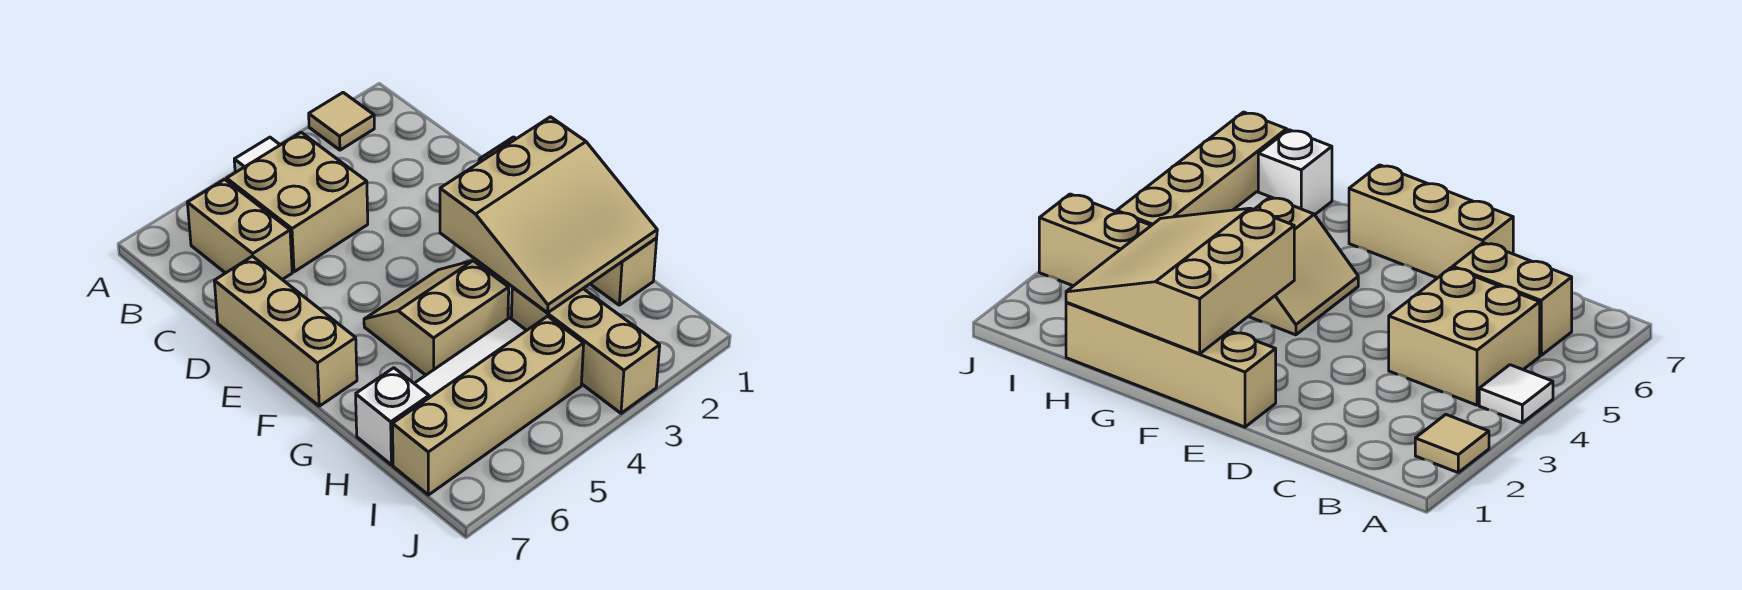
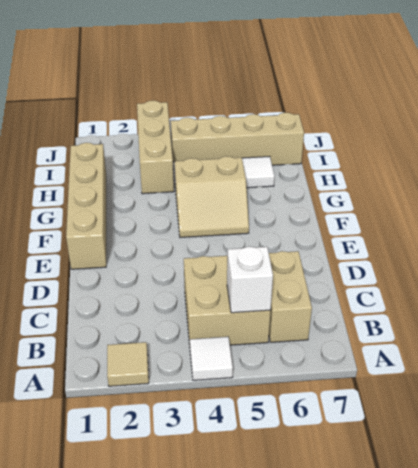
tan brick D7:F7 level 1 -> none
tan slope F1:H3 level 2 top F -> none
white brick H7 level 1 -> white brick B5 level 2

